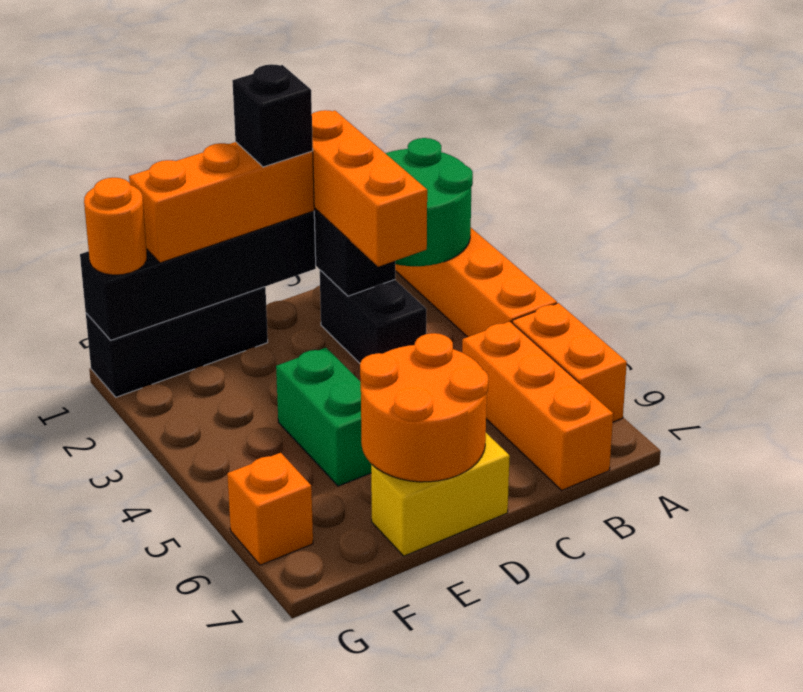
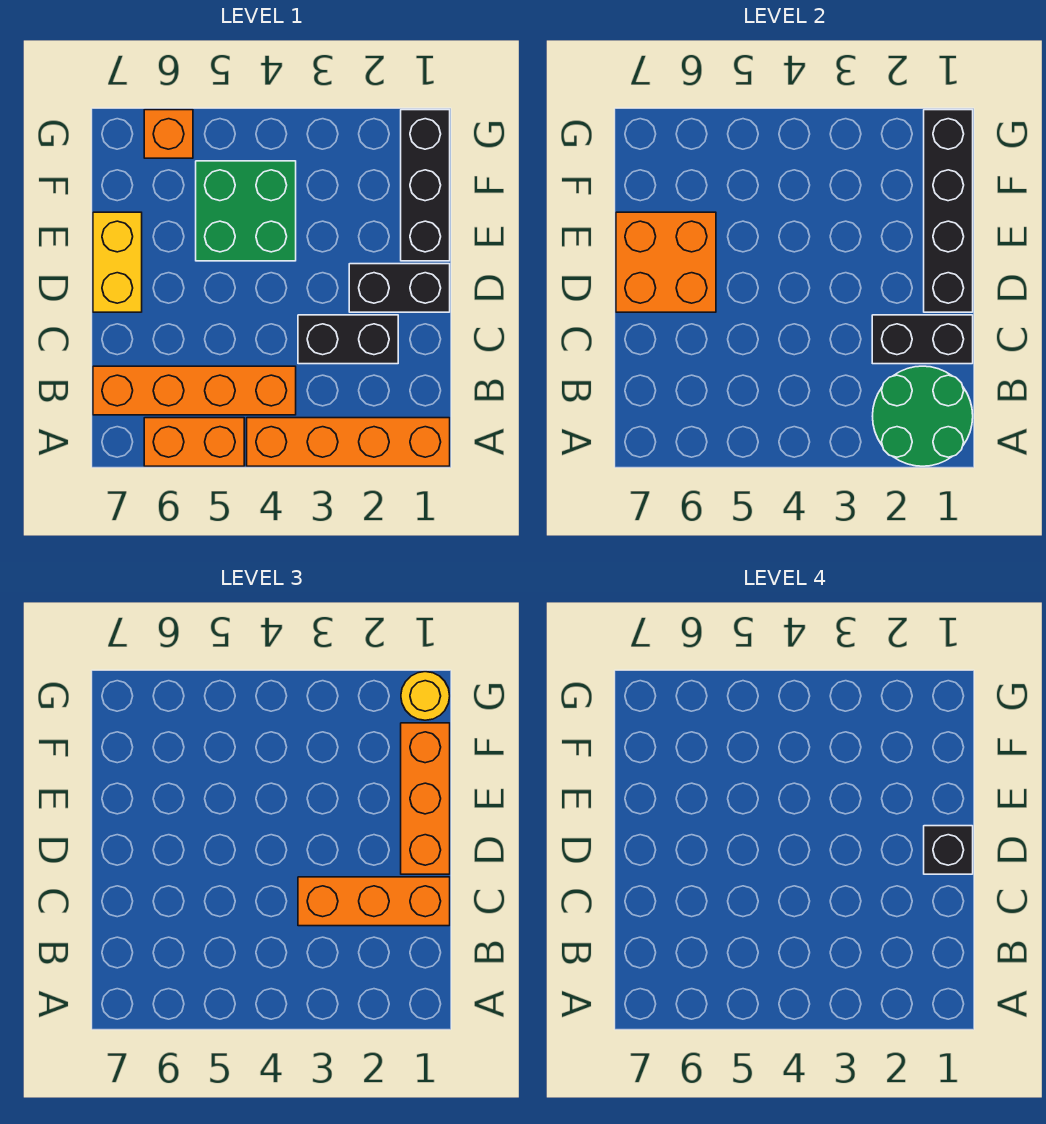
orange brick B5:B7 level 1 -> orange brick B4:B7 level 1
none -> black brick D1:D2 level 1
orange round brick D6:E7 level 2 -> orange brick D6:E7 level 2
green brick E4:E5 level 1 -> green brick E4:F5 level 1
orange round brick G1 level 3 -> yellow round brick G1 level 3

